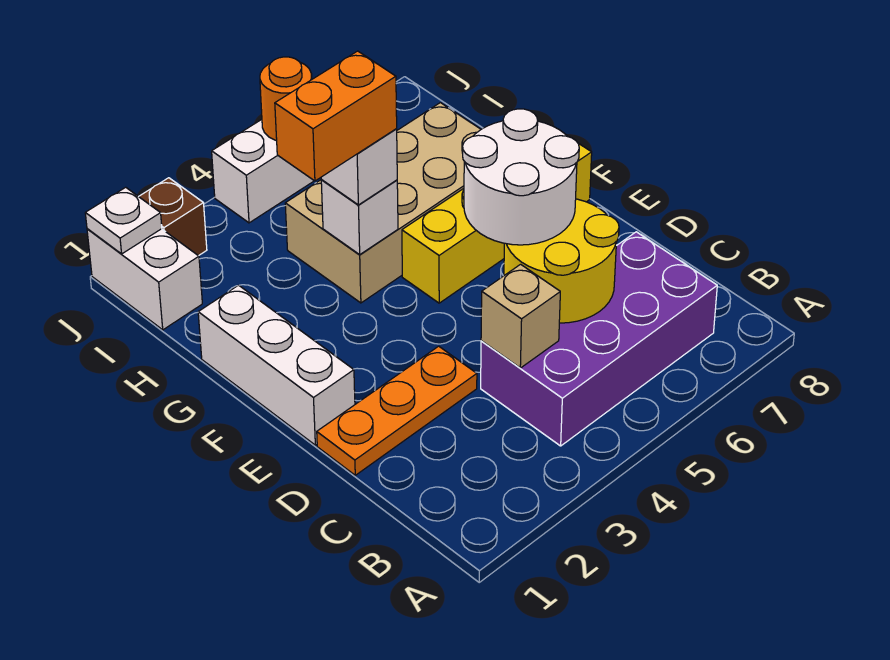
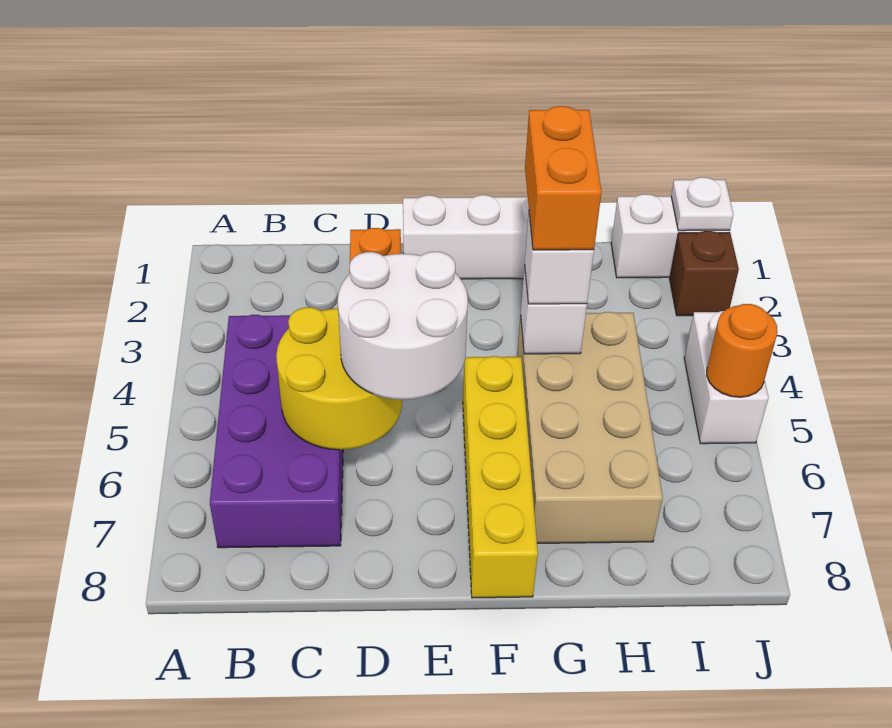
tan brick C4 level 2 -> none

